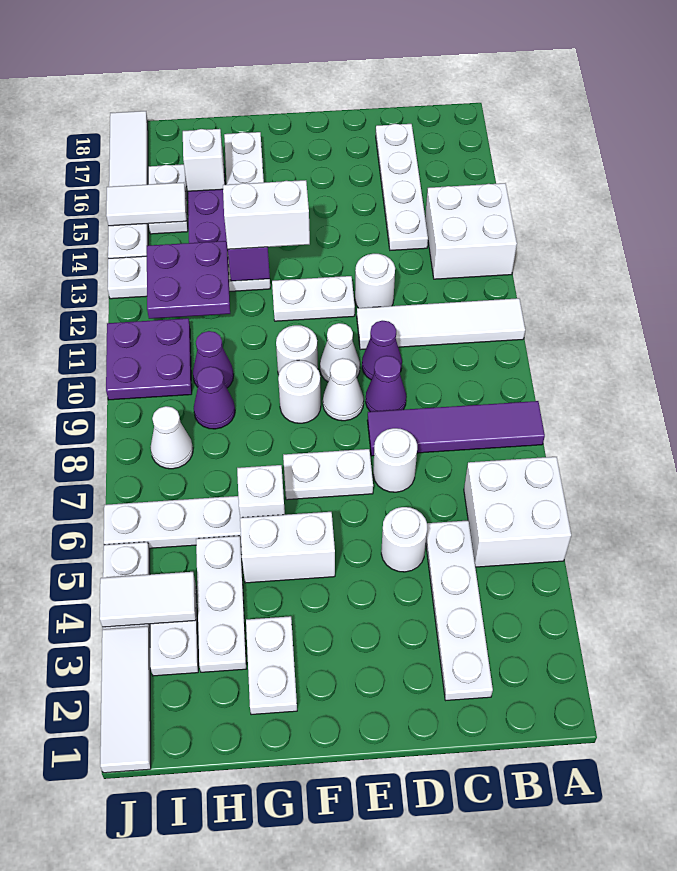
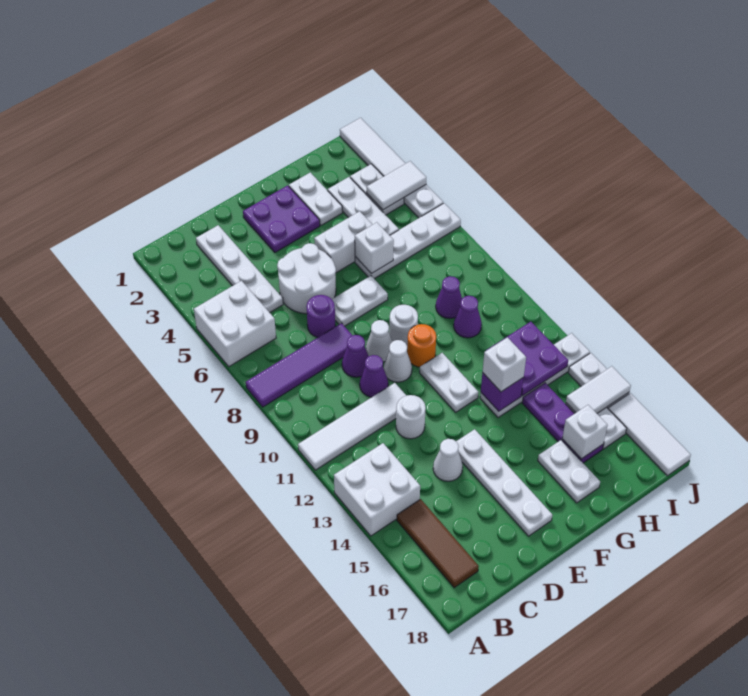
none -> brown tile B15:B17 level 1
white plate C14:C17 level 1 -> white plate E14:E17 level 1
white round brick D5 level 1 -> white round brick D5:E6 level 1
white round brick D7 level 1 -> purple round brick D7 level 1
white plate E12:F12 level 1 -> white plate F11:F12 level 1
white round brick F10 level 1 -> orange round brick F10 level 1
white brick F13:G13 level 3 -> white brick G13 level 3
white cone I8 level 1 -> white cone D14 level 1
purple plate I10:J11 level 1 -> purple plate E2:F3 level 1

